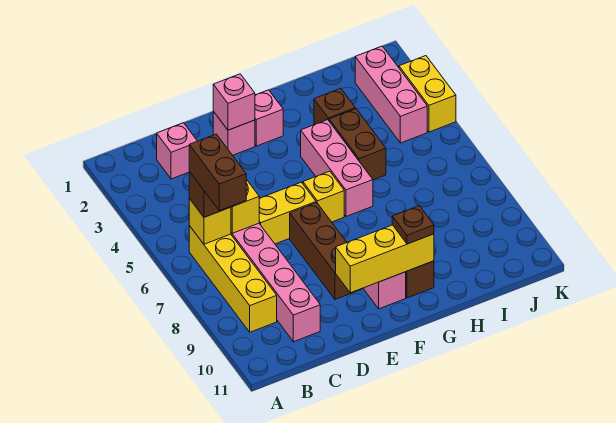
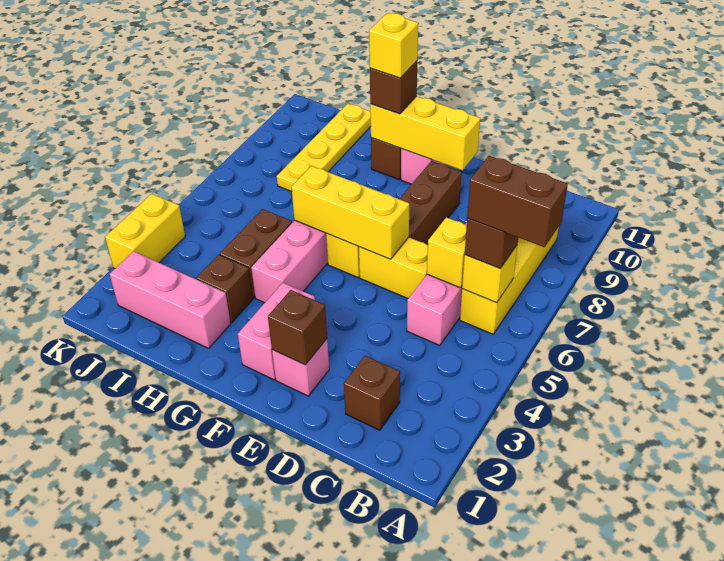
brown brick B6:B7 level 4 -> brown brick A6:B6 level 4
pink brick C2 level 1 -> brown brick C2 level 1
pink brick E2 level 2 -> brown brick E2 level 2
none -> yellow brick E6:G6 level 2
pink brick F2 level 1 -> pink brick F2:F3 level 1
brown plate G10 level 3 -> brown brick G10 level 3
none -> yellow brick G10 level 4
none -> yellow plate I8:I11 level 1
pink brick J2:J4 level 1 -> pink brick H2:J2 level 1

